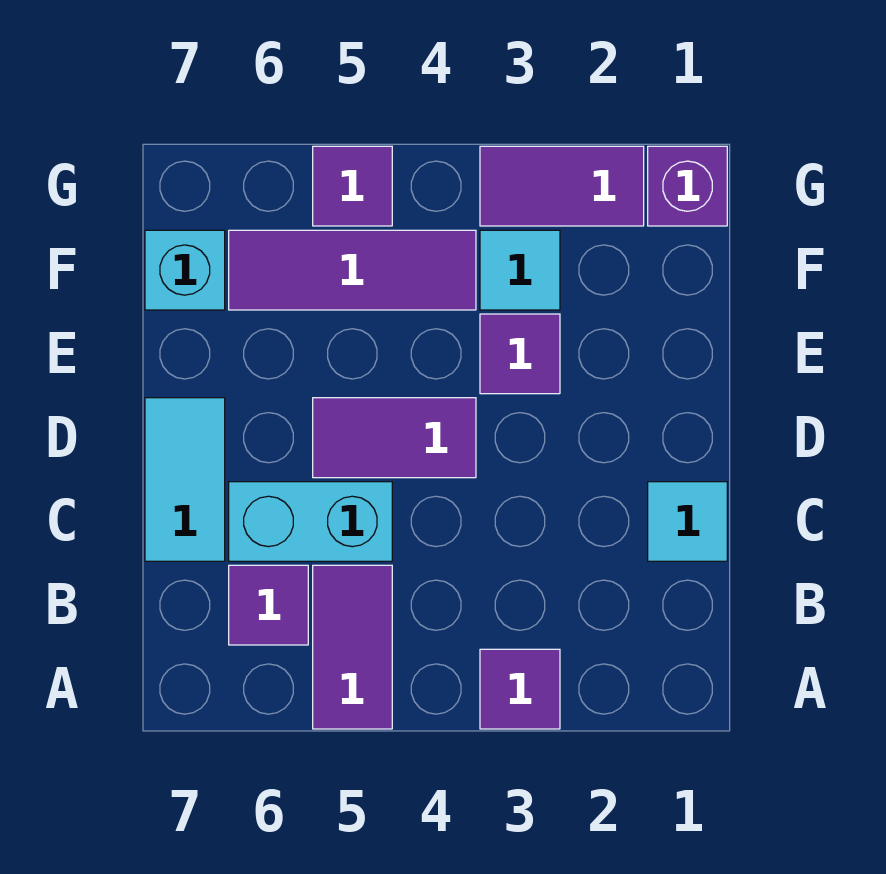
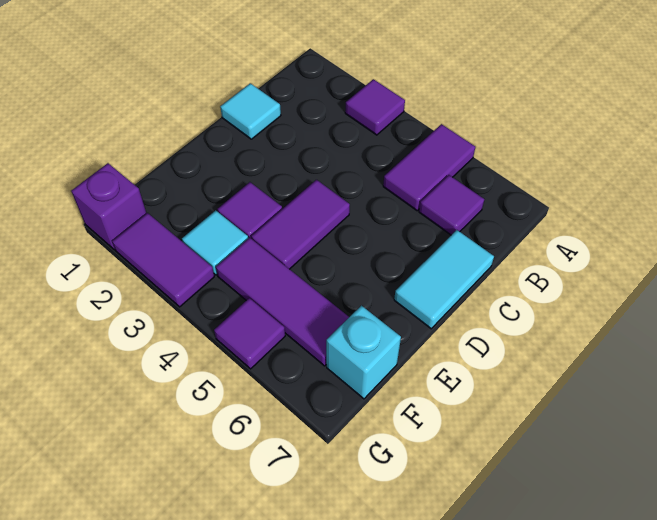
cyan brick C5:C6 level 1 -> none
purple tile D4:D5 level 1 -> purple tile D4:E4 level 1

